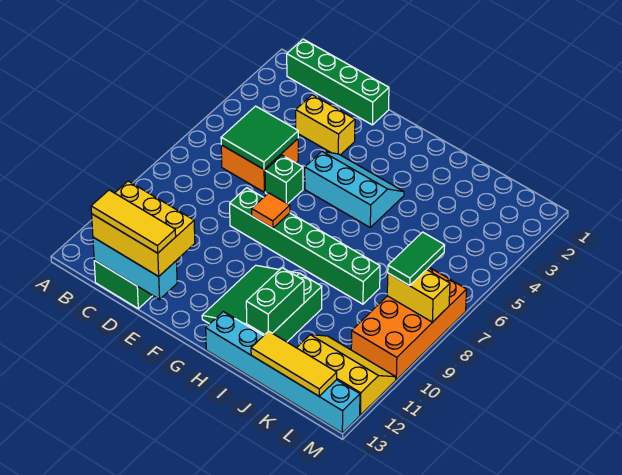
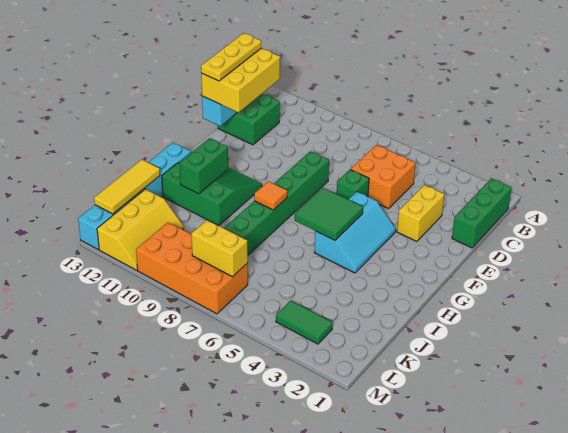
green brick B1:E1 level 1 -> green brick B1:D1 level 1
green tile C5:D6 level 2 -> green tile G5:H6 level 2
yellow tile C13:E13 level 4 -> yellow plate C13:E13 level 4
orange tile F8 level 2 -> orange tile H8 level 2
green brick I11:I12 level 2 -> green brick H11:I11 level 2
green tile L7:L8 level 3 -> green tile L3:L4 level 1
yellow brick L8:M8 level 2 -> yellow brick L7:L8 level 2

